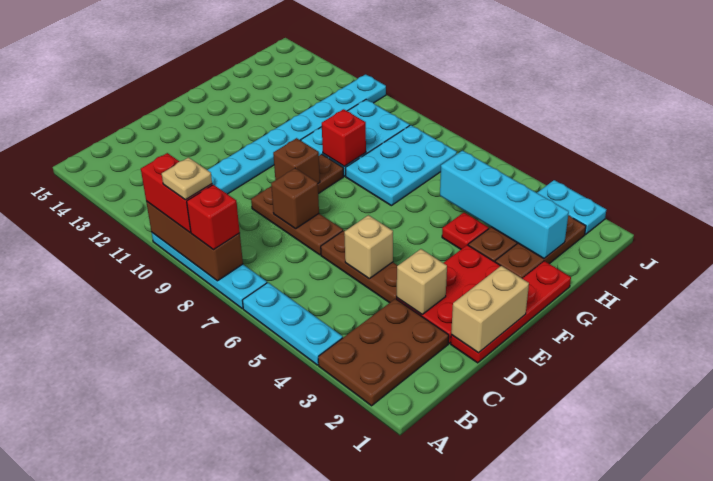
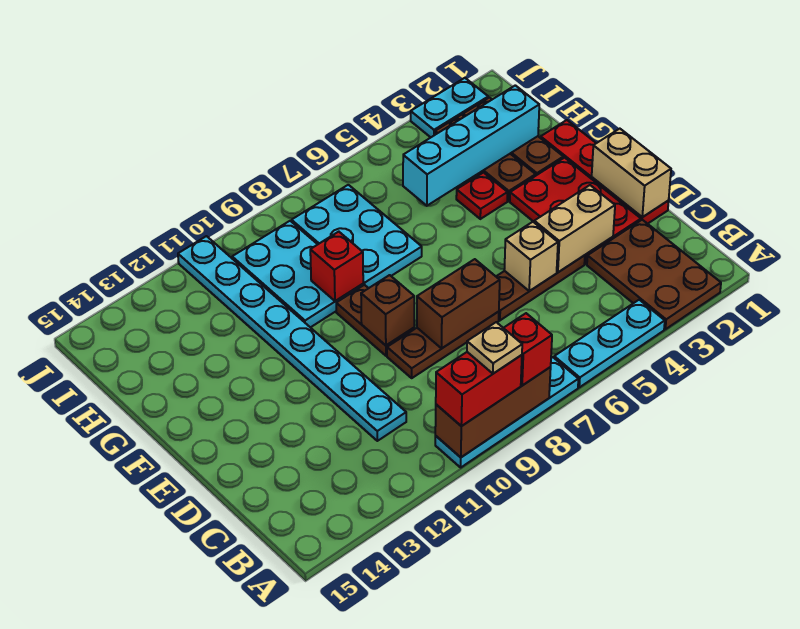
tan brick D3 level 2 -> tan brick D3:D4 level 2
brown brick D8 level 2 -> brown brick D7:D8 level 2

